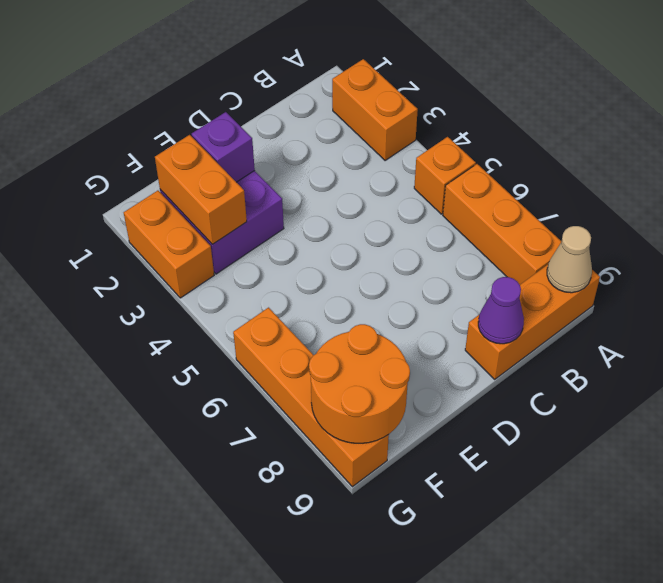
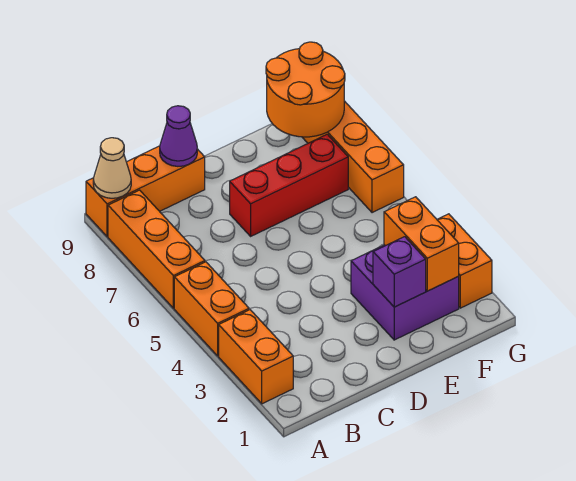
orange brick A5 level 1 -> orange brick A4:A5 level 1
none -> red brick D7:F7 level 1

